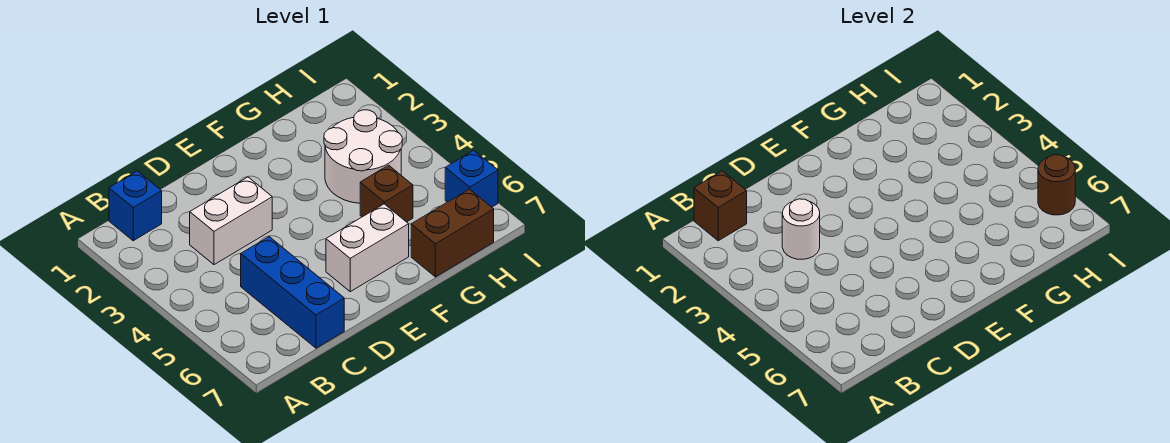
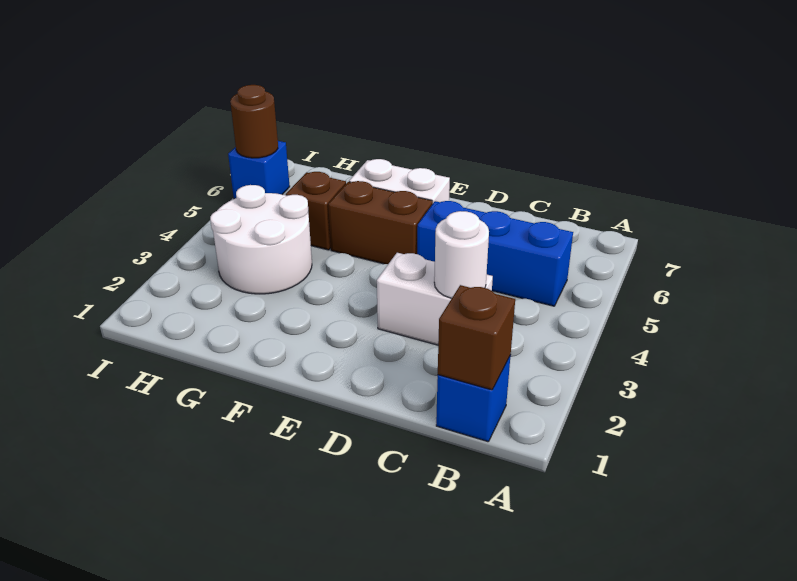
blue brick C5:C7 level 1 -> blue brick B5:D5 level 1
brown brick G7:H7 level 1 -> brown brick E5:F5 level 1

